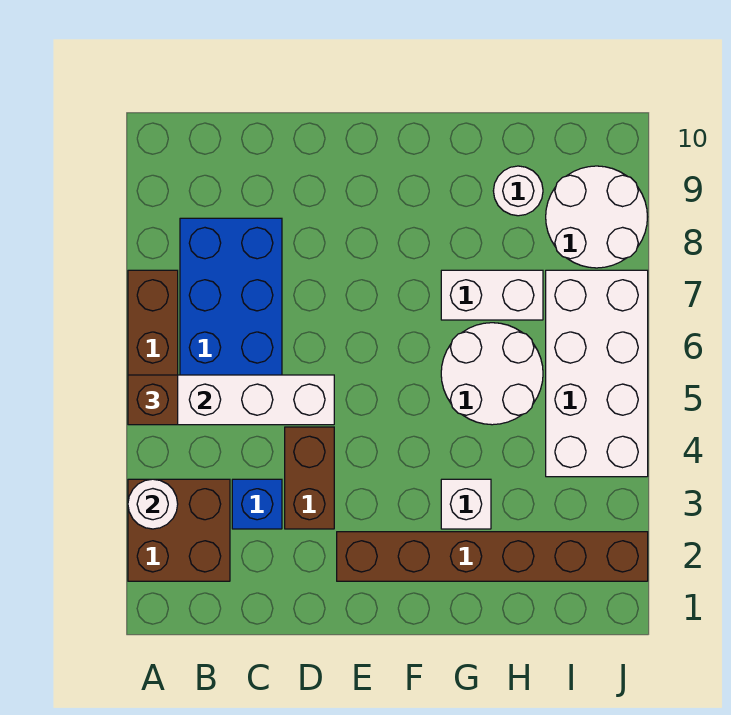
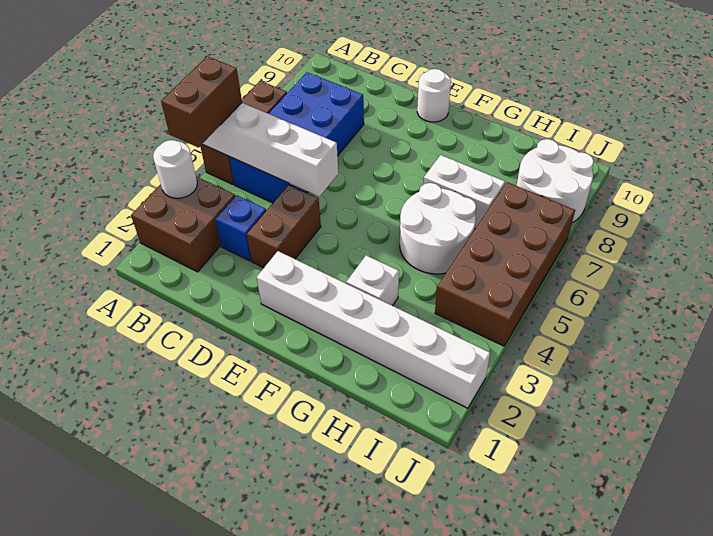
brown brick A5 level 3 -> brown brick A4:A5 level 3
brown brick E2:J2 level 1 -> white brick E2:J2 level 1
white round brick H9 level 1 -> white round brick E10 level 1
white brick I4:J7 level 1 -> brown brick I4:J7 level 1

